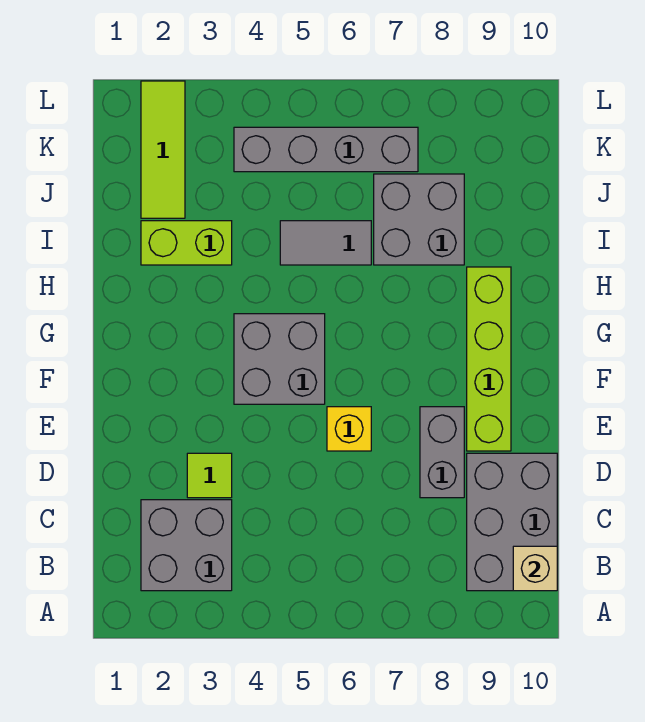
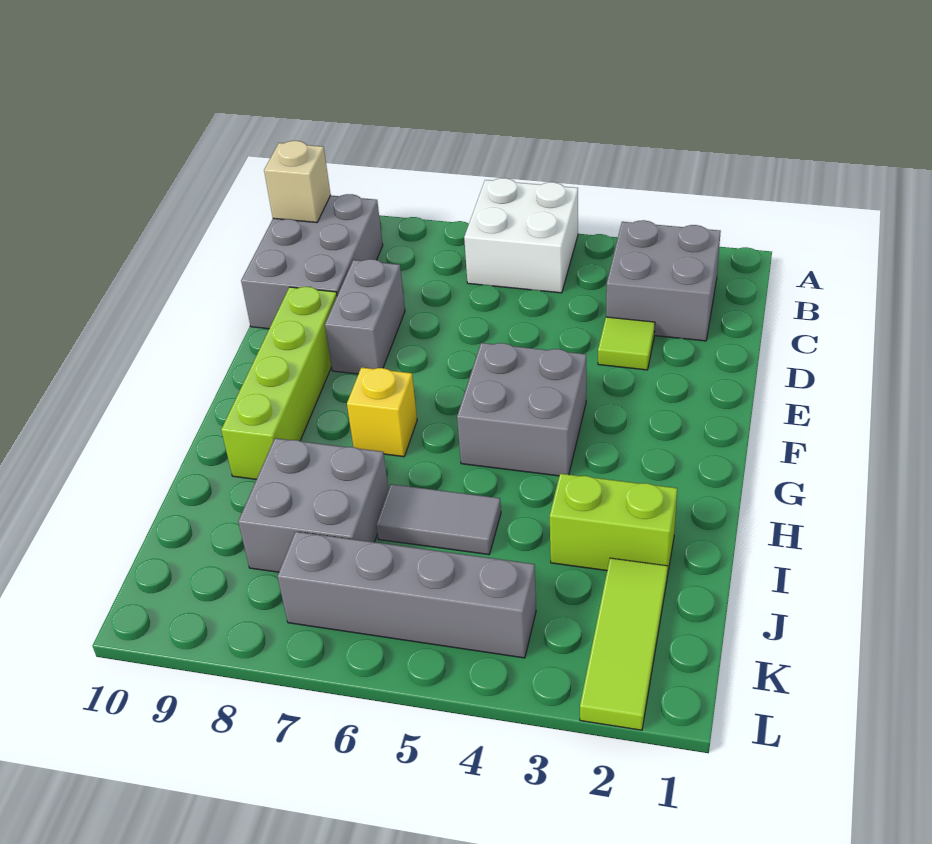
none -> white brick A5:B6 level 1
yellow brick E6 level 1 -> yellow brick G7 level 1

